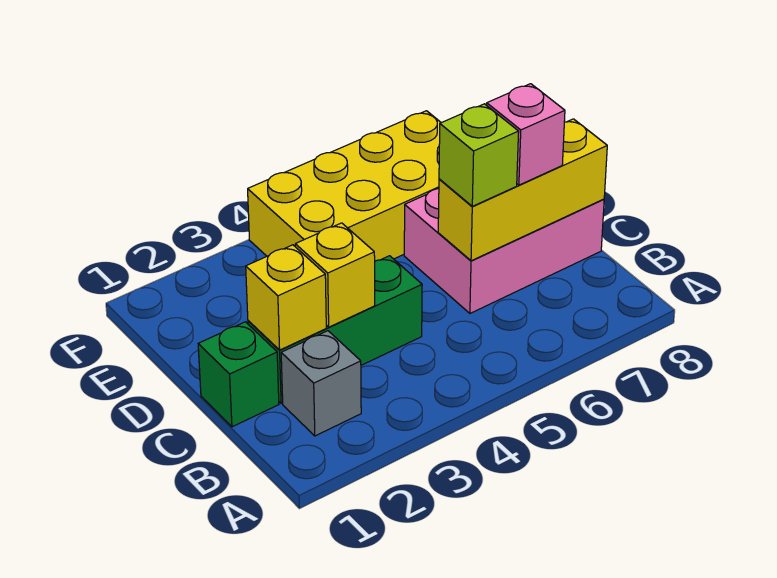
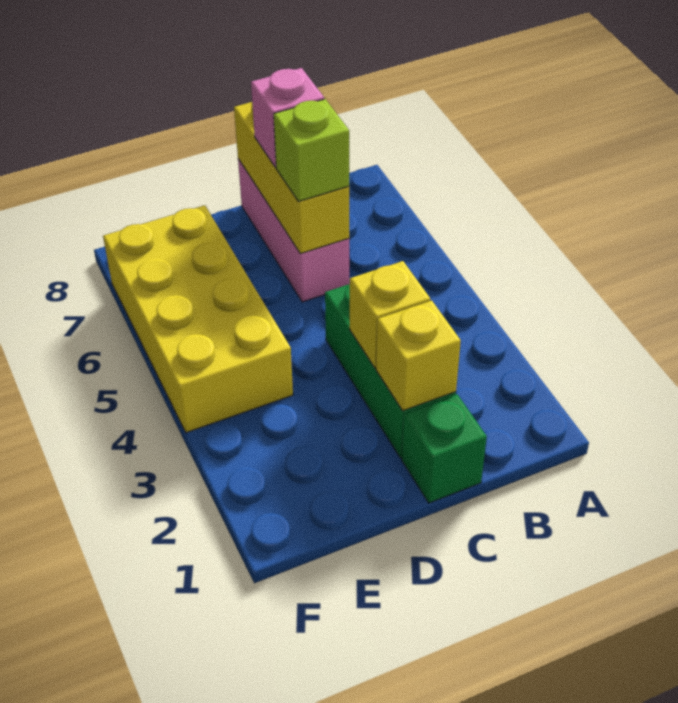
grey brick B2 level 1 -> none
pink brick C6:D8 level 1 -> pink brick C6:C8 level 1

